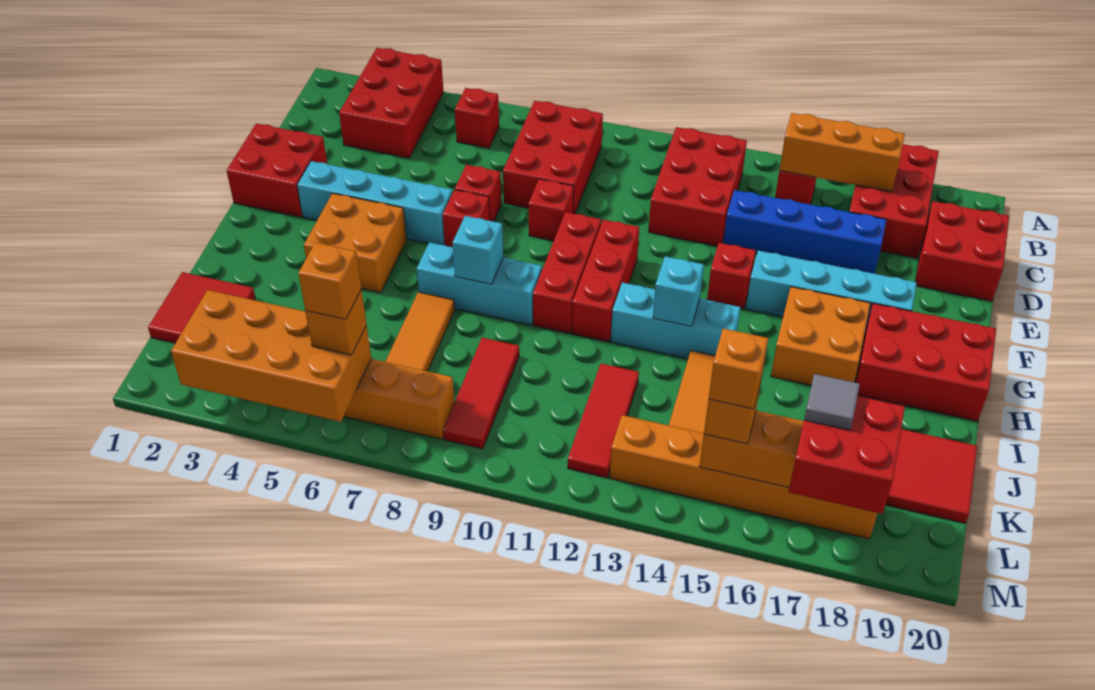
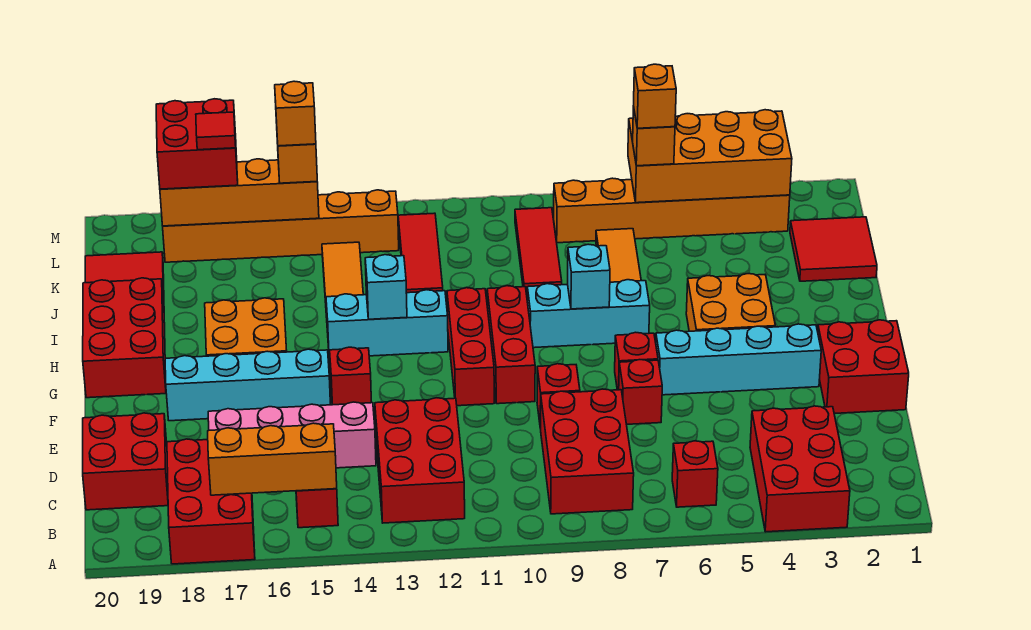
blue brick D14:D17 level 1 -> pink brick D14:D17 level 1
red brick G18:H20 level 1 -> red brick G19:I20 level 1
grey tile L17 level 4 -> red tile L17 level 4

